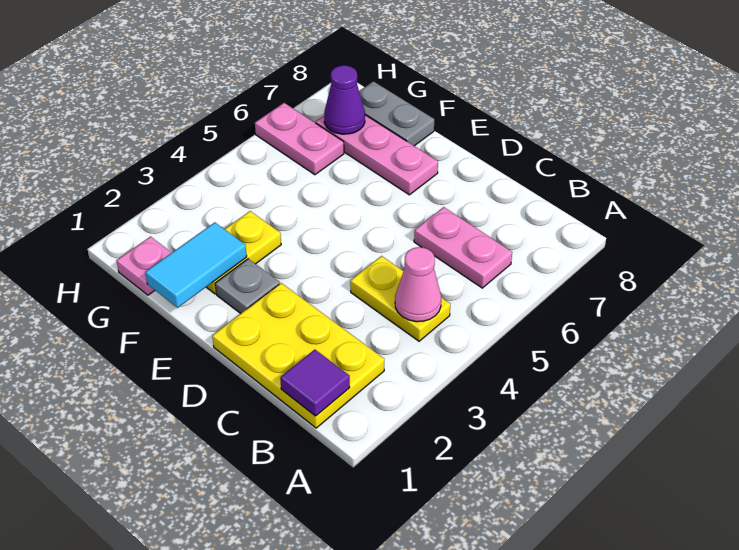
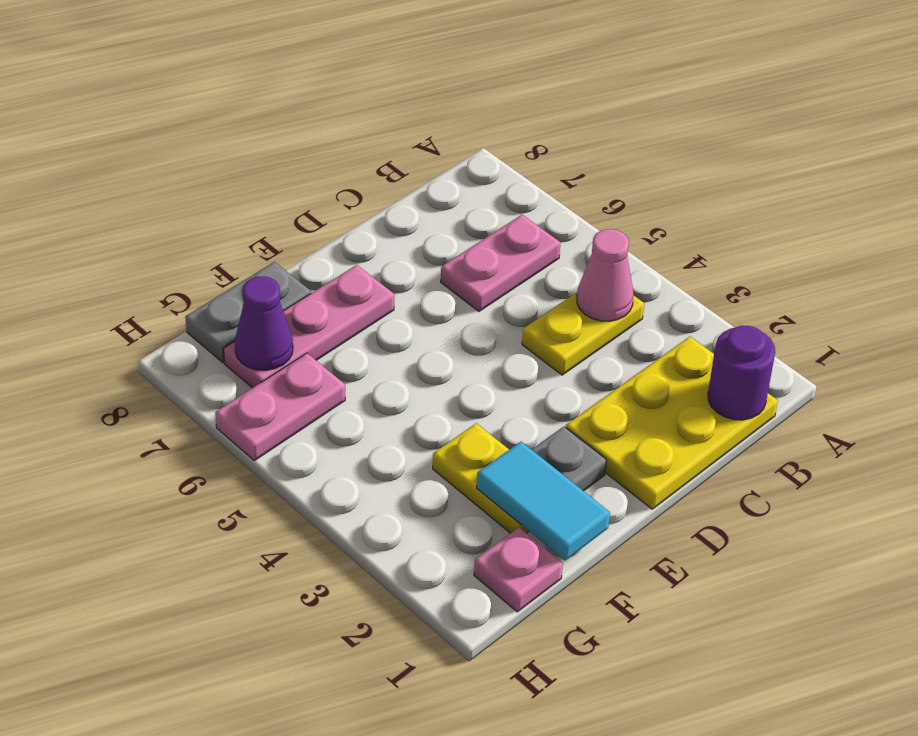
purple tile B1 level 2 -> purple round brick B1 level 2

